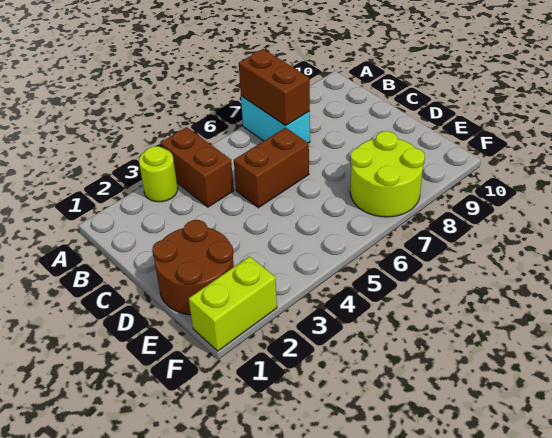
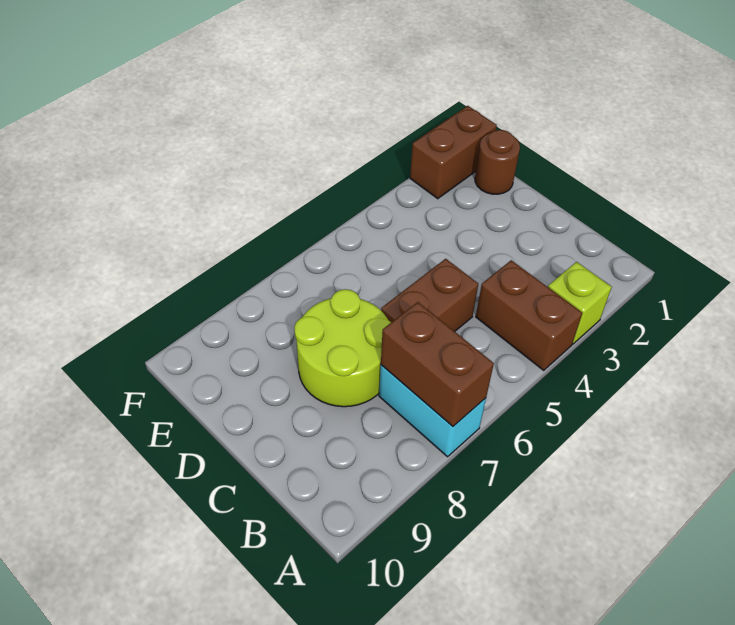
lime round brick A3 level 1 -> lime brick A3 level 1
brown round brick D1:E2 level 1 -> brown round brick E1 level 1
lime round brick E7:F8 level 1 -> lime round brick C7:D8 level 1
lime brick F1:F2 level 1 -> brown brick F1:F2 level 1

